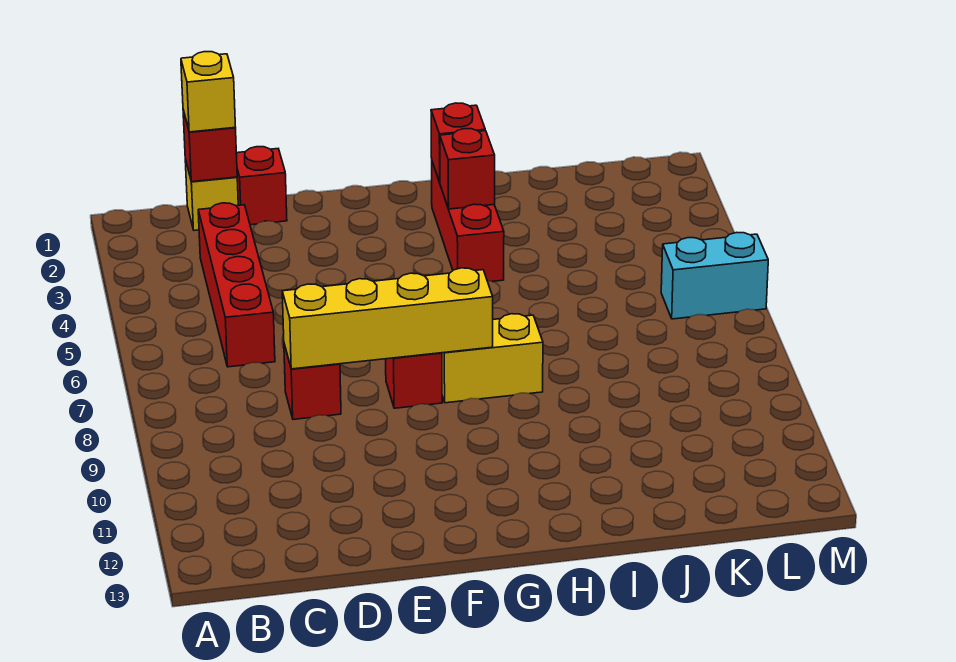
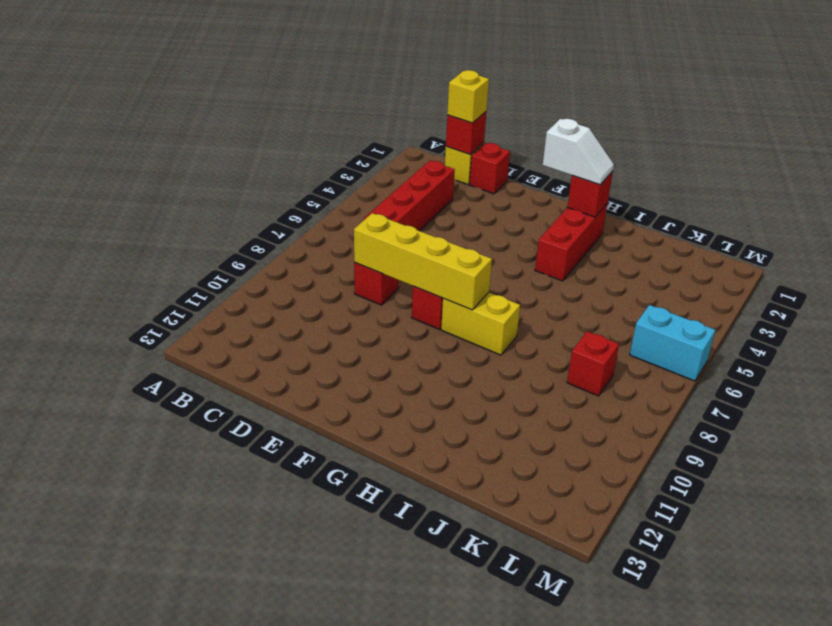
none -> white slope G2:H2 level 3 top G
red brick H3 level 2 -> red brick K8 level 1

